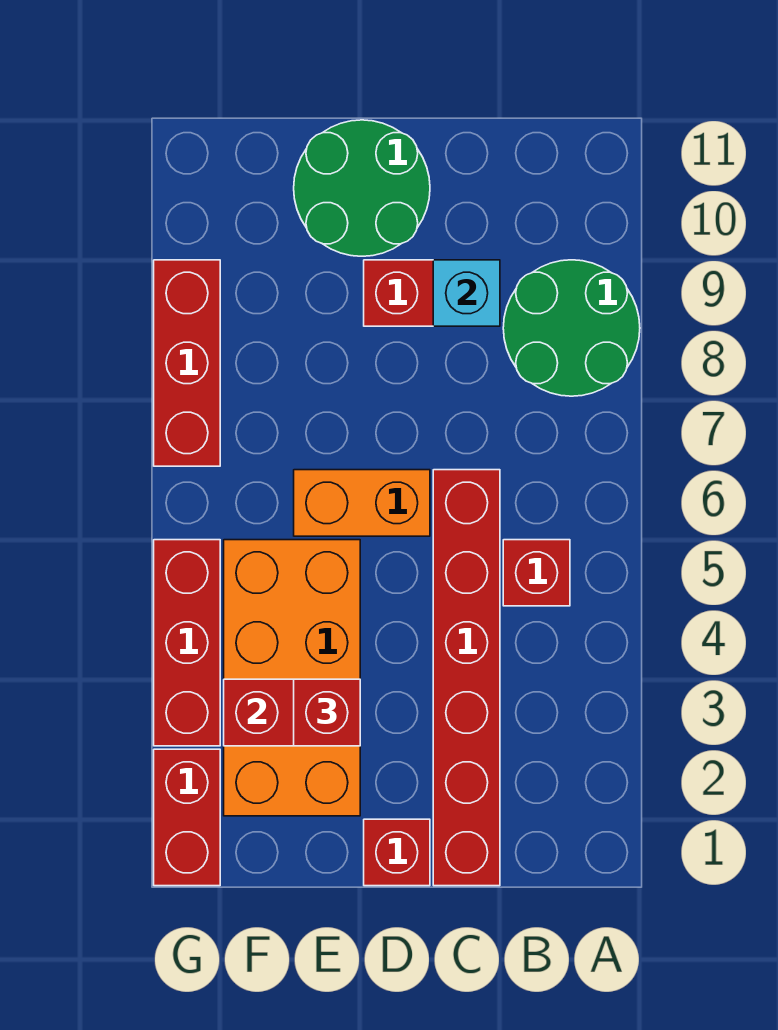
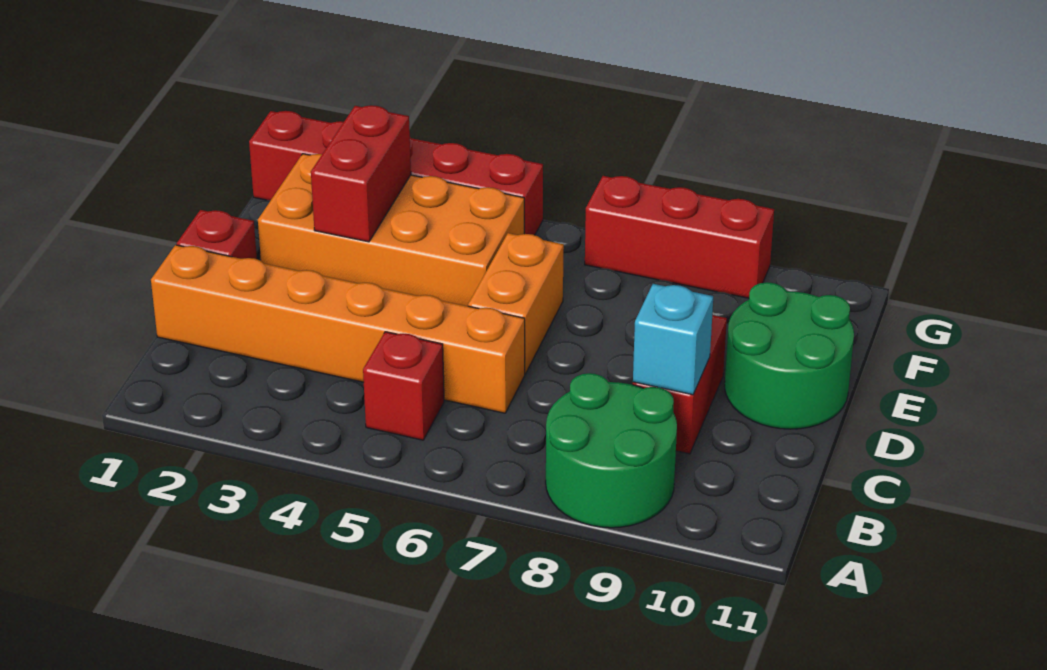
red brick C1:C6 level 1 -> orange brick C1:C6 level 1
red brick E3 level 3 -> none

